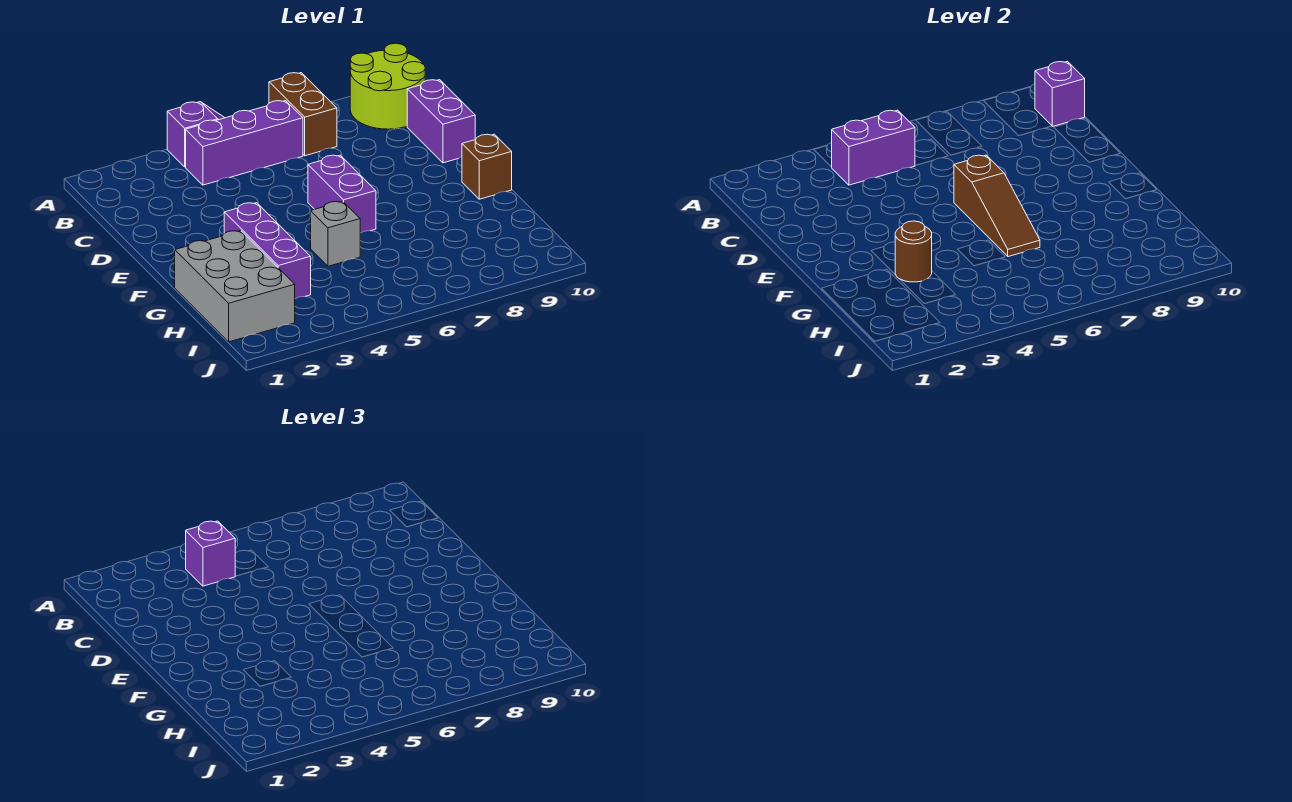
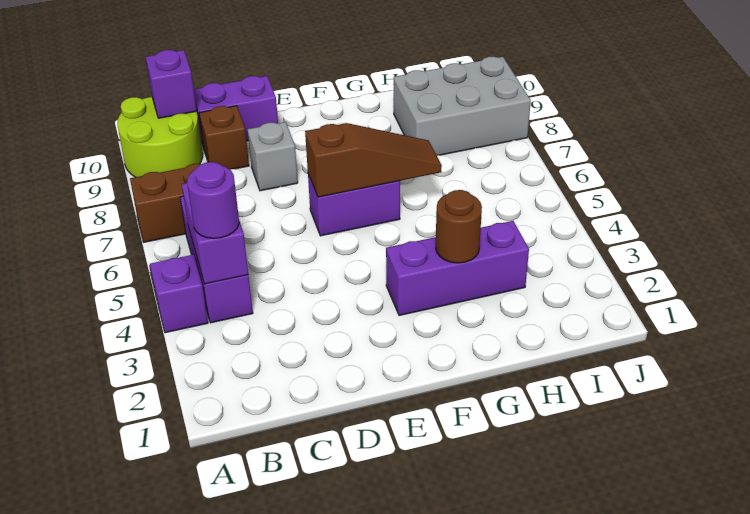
purple brick B4 level 3 -> purple round brick B4 level 3
brown brick F10 level 1 -> brown brick C9 level 1
grey brick G1:I2 level 1 -> grey brick H8:J9 level 1
grey brick G5 level 1 -> grey brick D8 level 1

